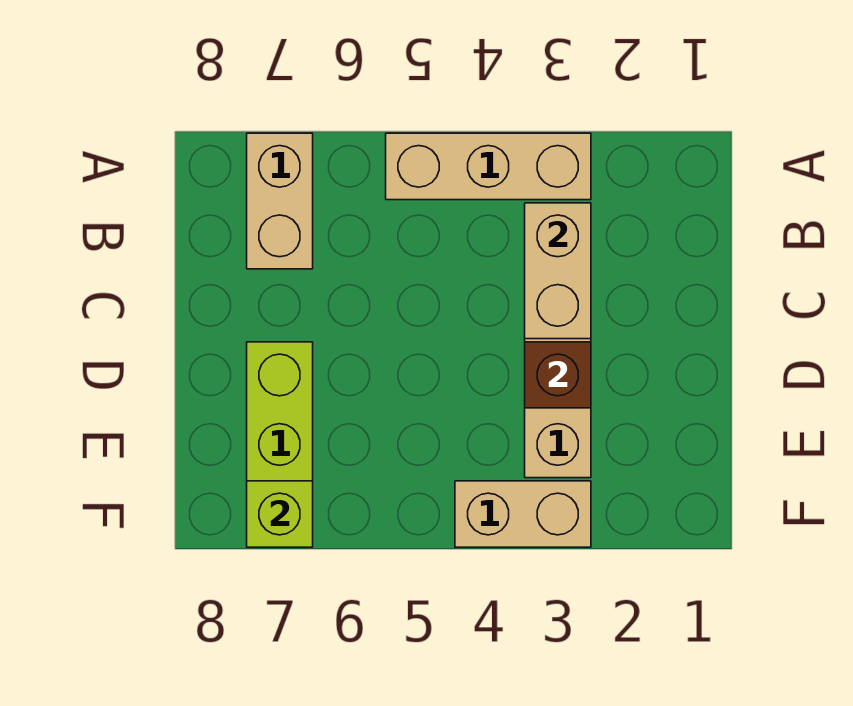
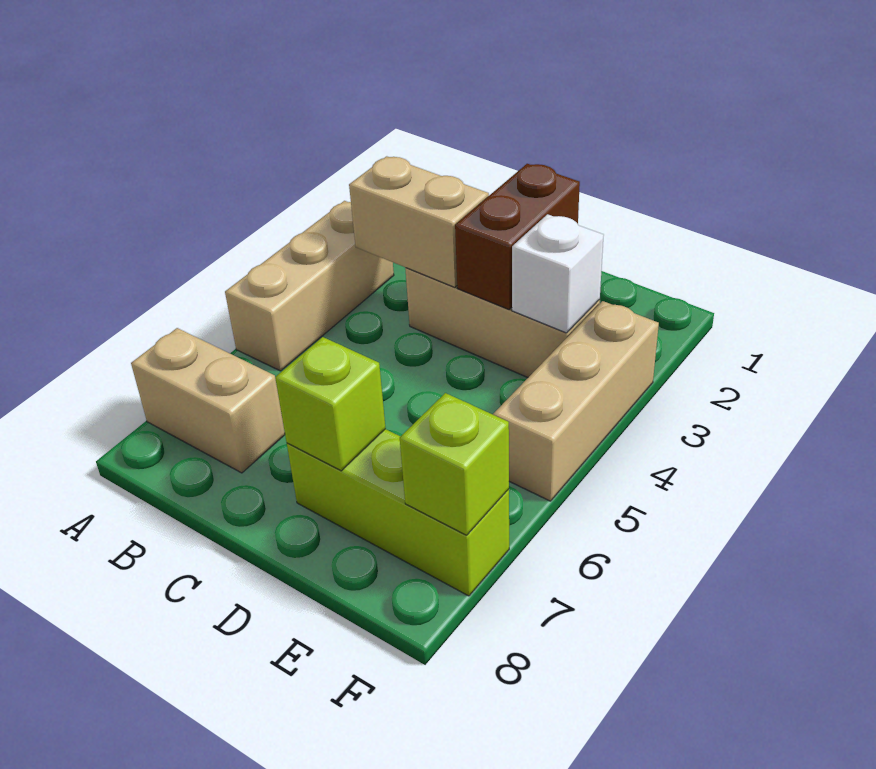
brown brick D3 level 2 -> brown brick D2:D3 level 2
none -> lime brick D7 level 2
none -> white brick E3 level 2
tan brick F3:F4 level 1 -> tan brick F3:F5 level 1

